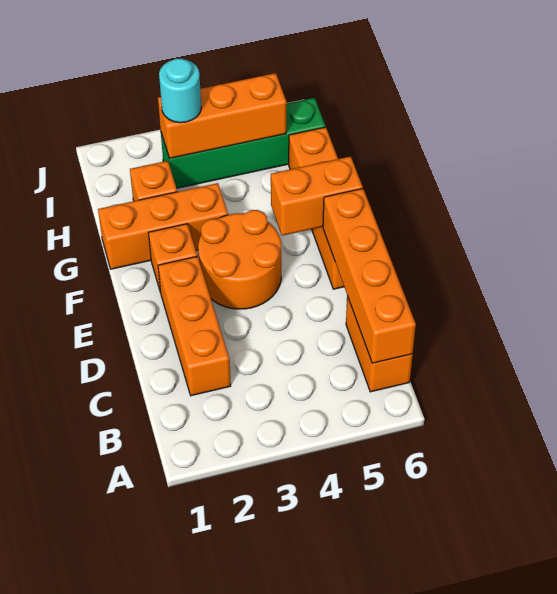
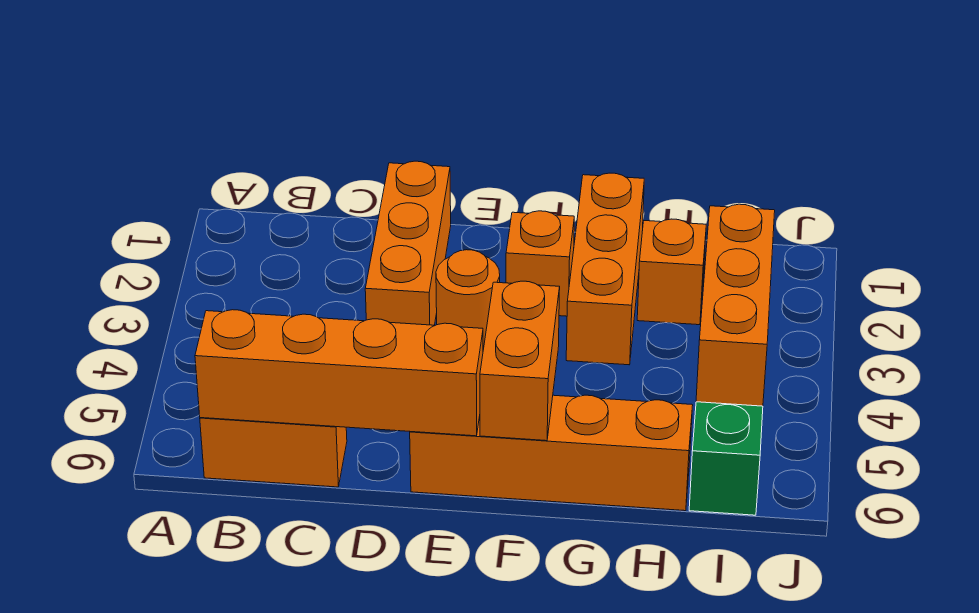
orange brick C2:E2 level 1 -> orange brick D1:D3 level 1
orange round brick E3:F4 level 1 -> orange round brick E3 level 1
cyan round brick I3 level 3 -> none

